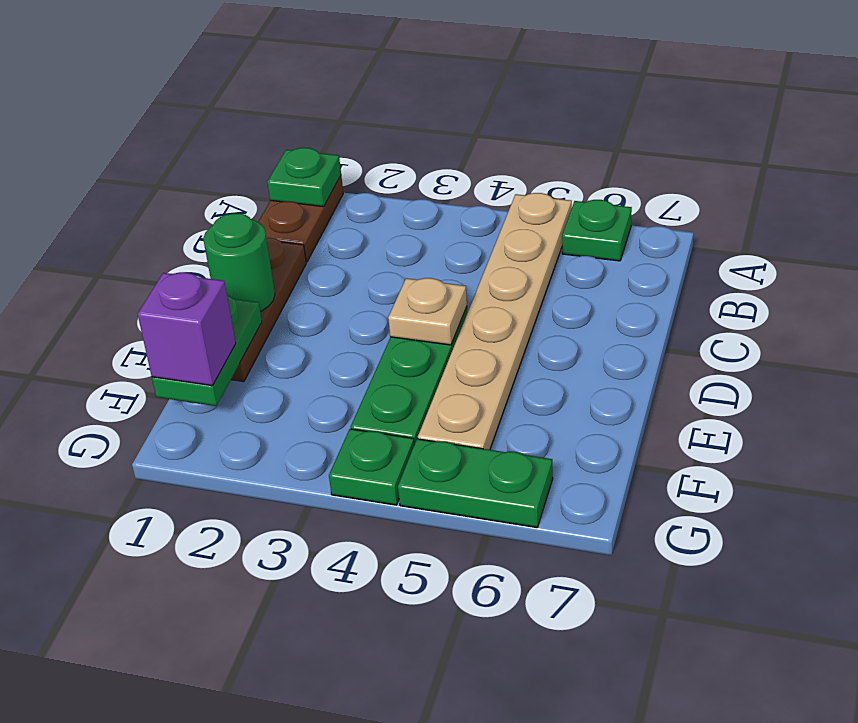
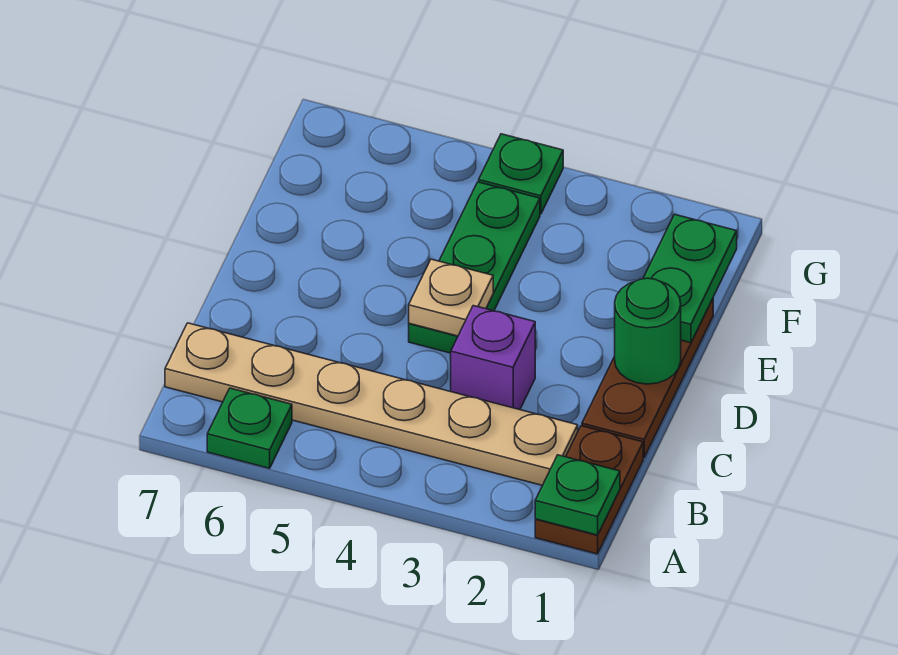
tan plate A5:F5 level 1 -> tan plate B2:B7 level 1
purple brick F1 level 3 -> purple brick C3 level 1
green plate G5:G6 level 1 -> none

